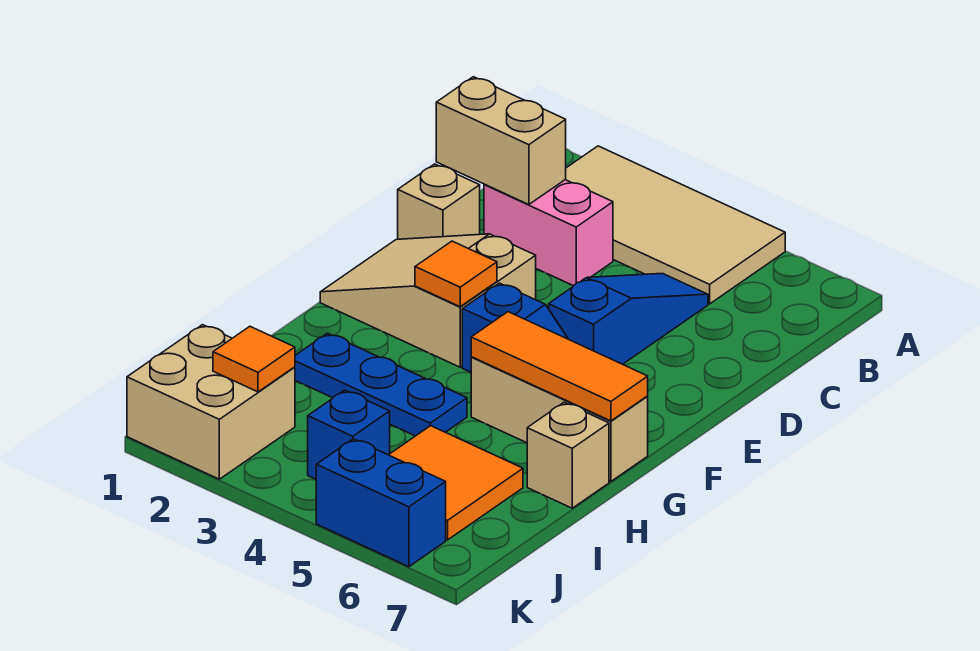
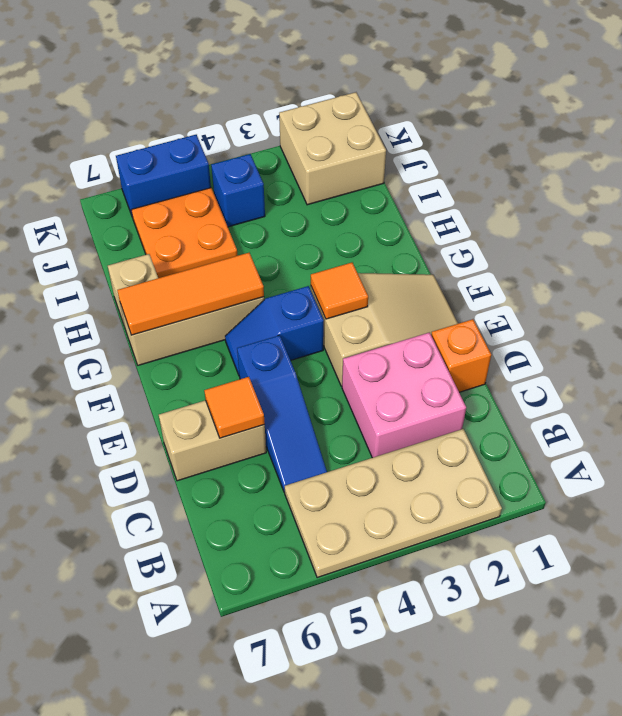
tan tile A2:B5 level 1 -> tan plate A2:B5 level 1
tan brick C1:C2 level 2 -> tan brick D6:D7 level 1
pink brick C2:C3 level 1 -> pink brick C2:D3 level 1
tan brick D1 level 1 -> orange brick D1 level 1
blue plate H2:H4 level 1 -> none
orange tile I5:J6 level 1 -> orange plate I5:J6 level 1
orange tile J2 level 2 -> orange tile D6 level 2

